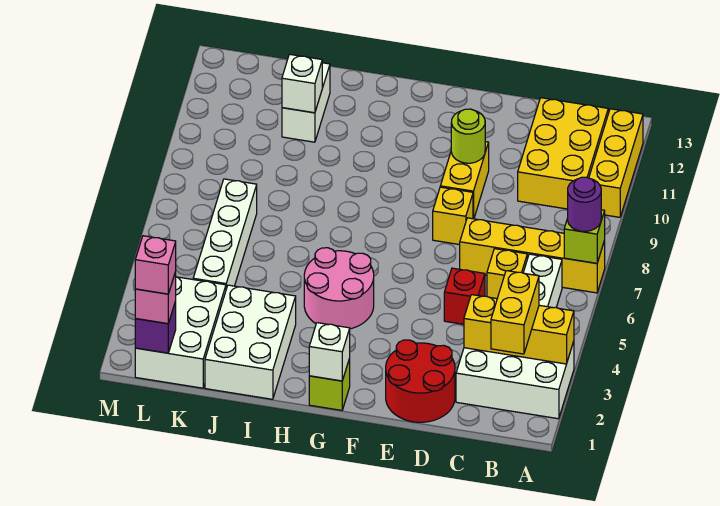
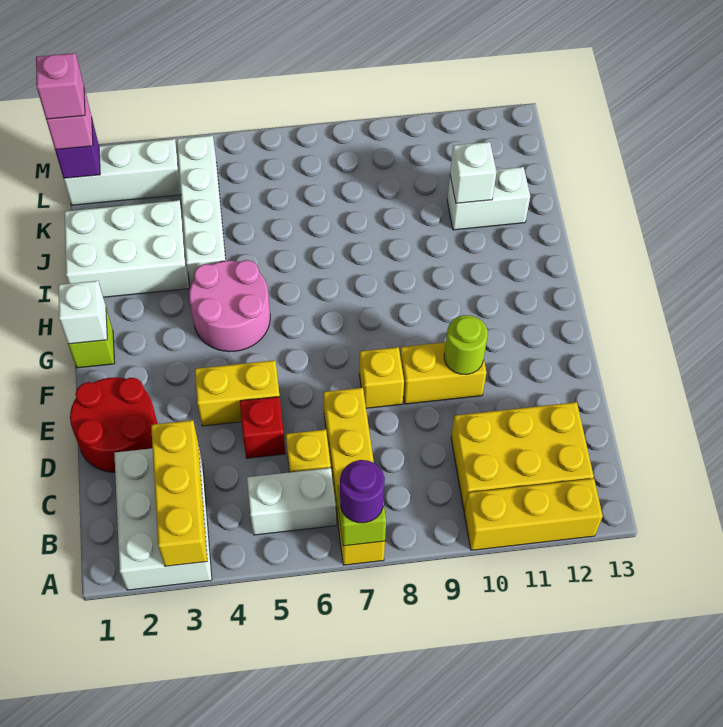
yellow brick B2:B3 level 3 -> yellow brick E4:E5 level 1
white brick K1:L3 level 1 -> white brick L1:L3 level 1
white brick K4:K7 level 1 -> white brick I4:L4 level 1

